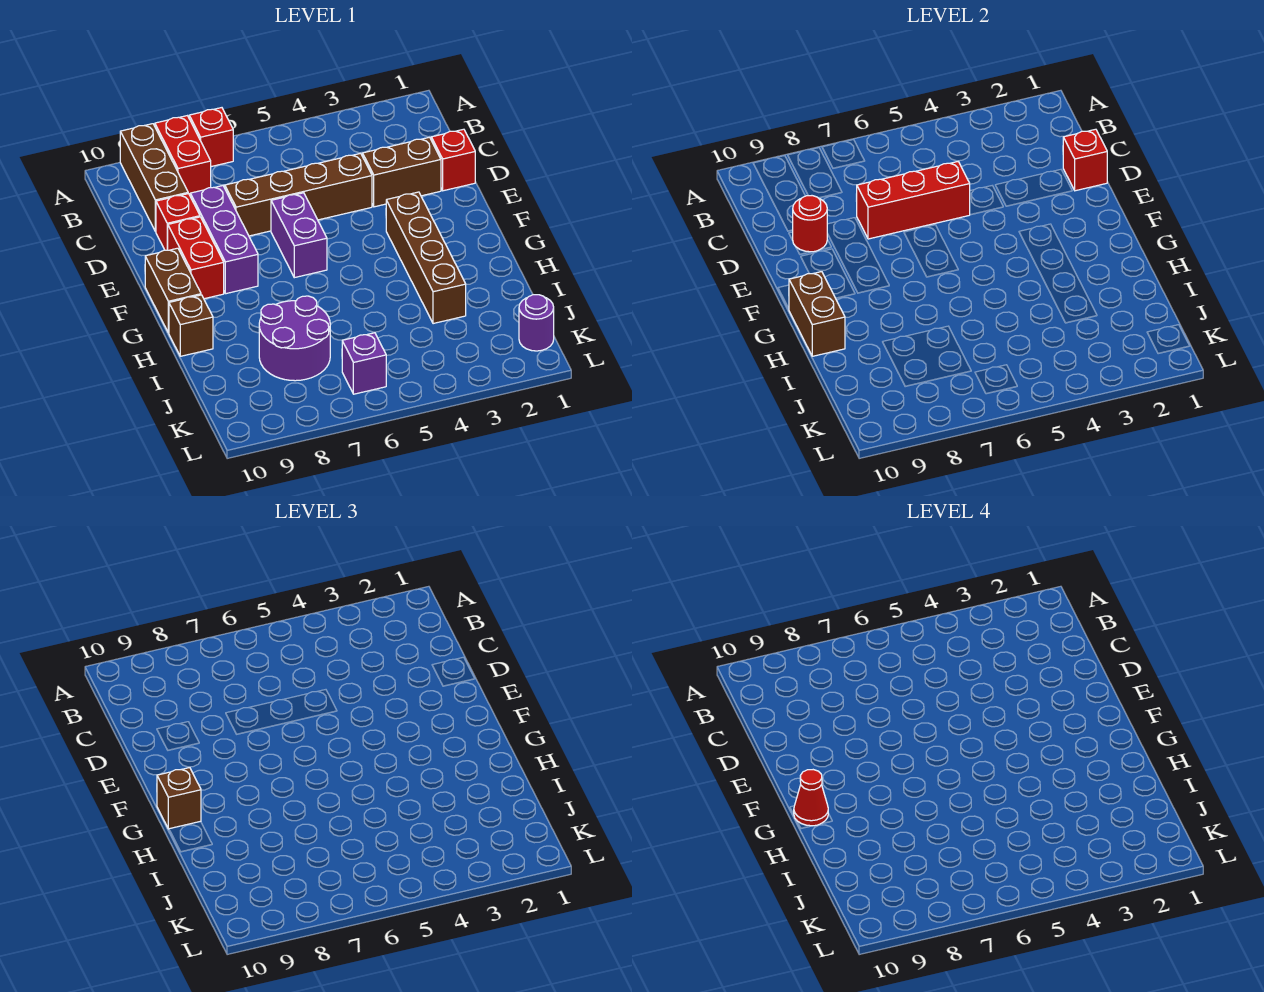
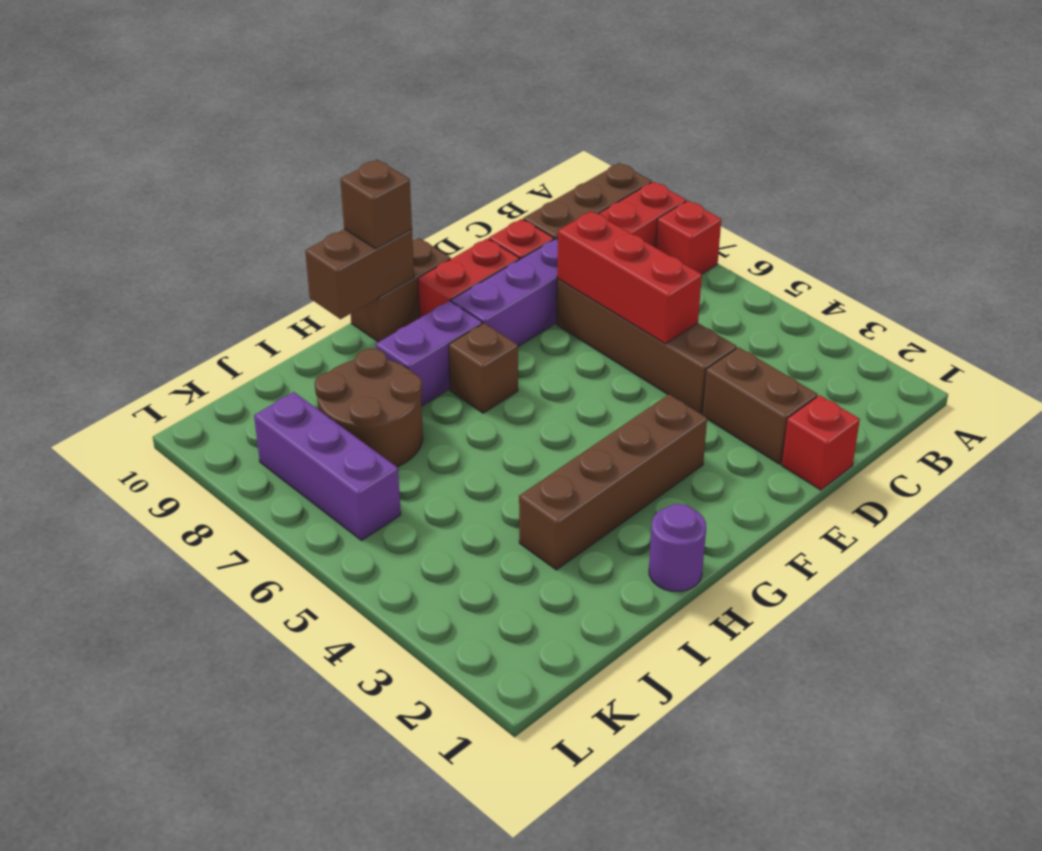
red brick D1 level 2 -> none
red round brick D9 level 2 -> none
purple brick E6:F6 level 1 -> purple brick G8:H8 level 1
red cone G10 level 4 -> none
brown brick H10 level 1 -> brown brick G7 level 1
purple round brick I7:J8 level 1 -> brown round brick I7:J8 level 1
purple round brick K1 level 1 -> purple round brick H1 level 1
purple brick K6 level 1 -> purple brick K6:K8 level 1

